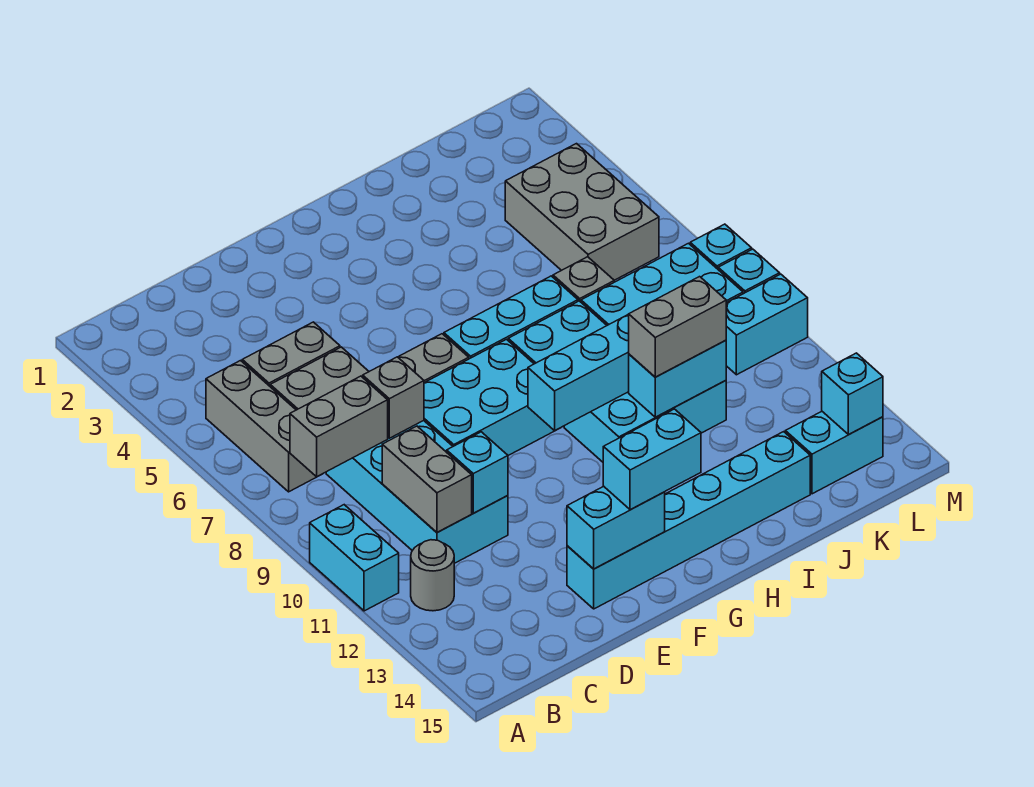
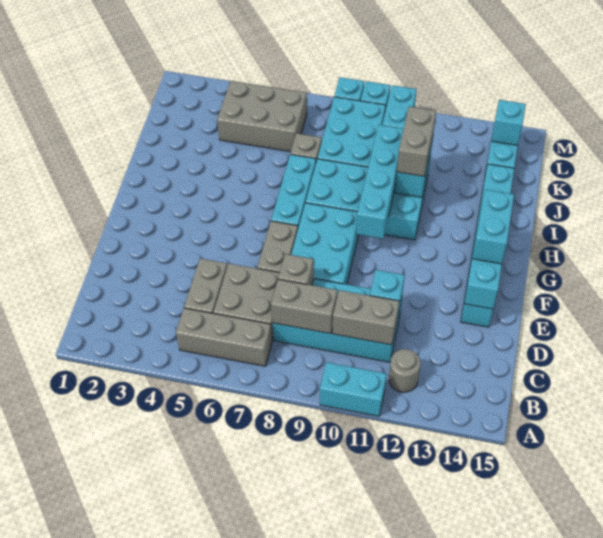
grey brick B8:C8 level 2 -> grey brick C8:C9 level 2

